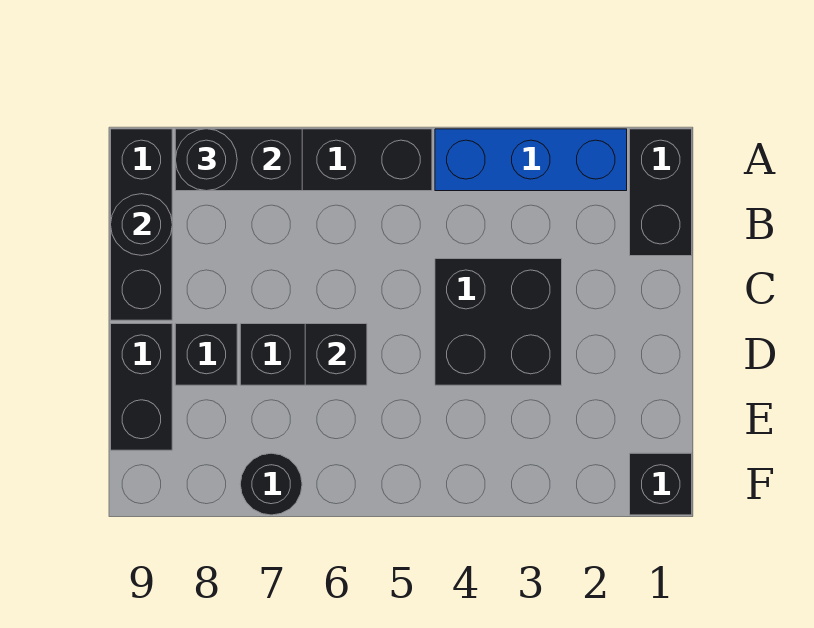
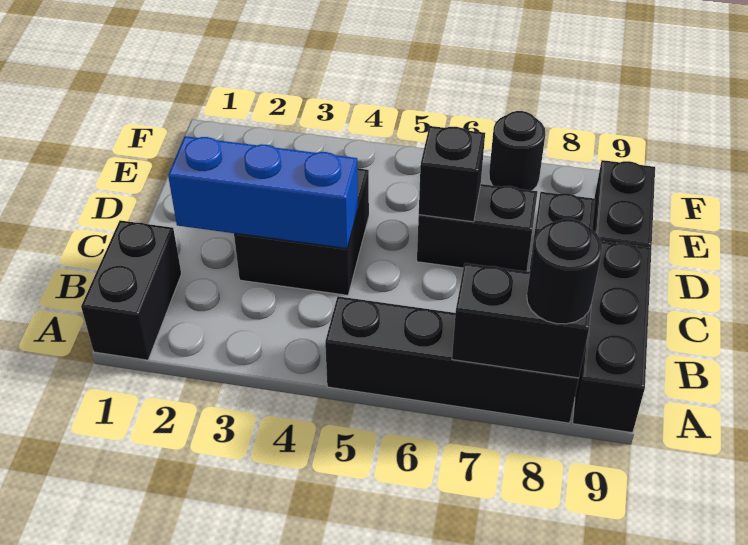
blue brick A2:A4 level 1 -> blue brick C2:C4 level 2
black round brick B9 level 2 -> none
black brick F1 level 1 -> none

